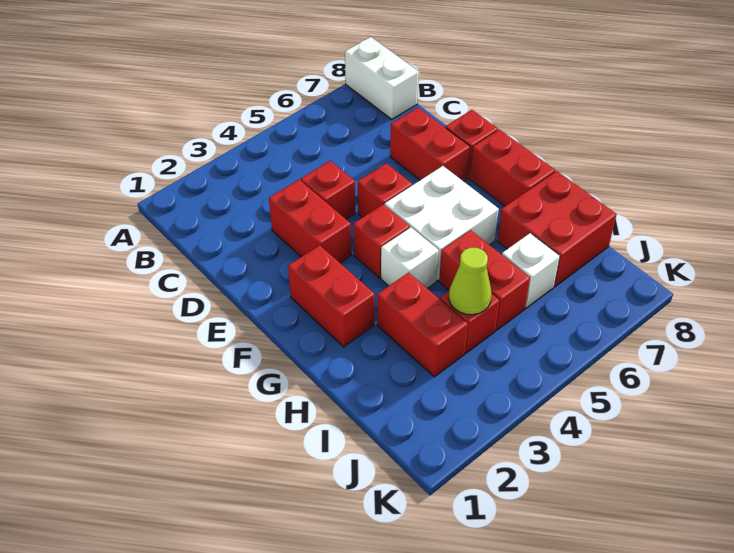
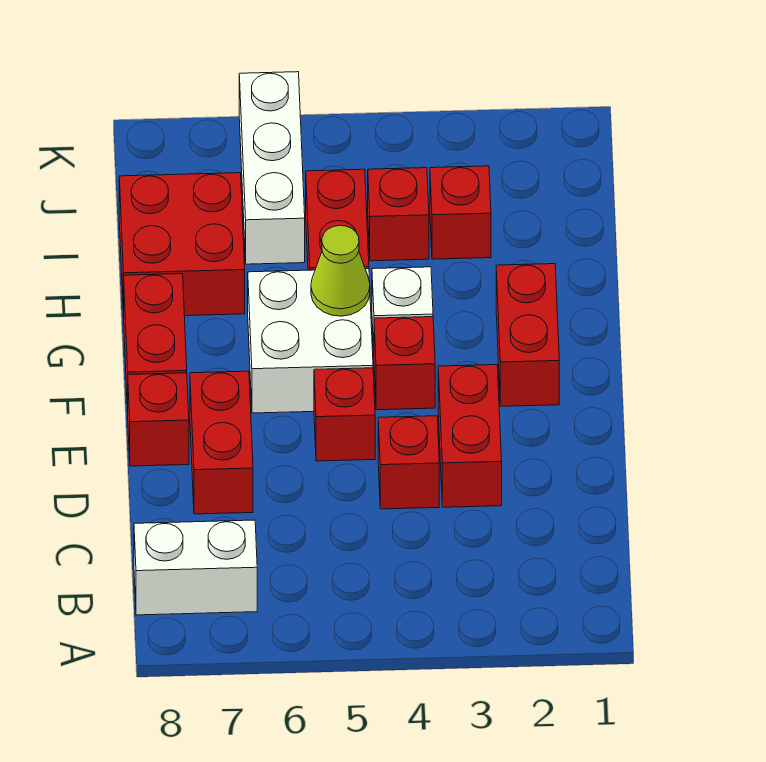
white brick A8:B8 level 1 -> white brick B7:B8 level 1
red brick H3:I3 level 1 -> red brick I3 level 1
lime cone I4 level 2 -> lime cone G5 level 2
white brick I6 level 1 -> white brick I6:K6 level 1

